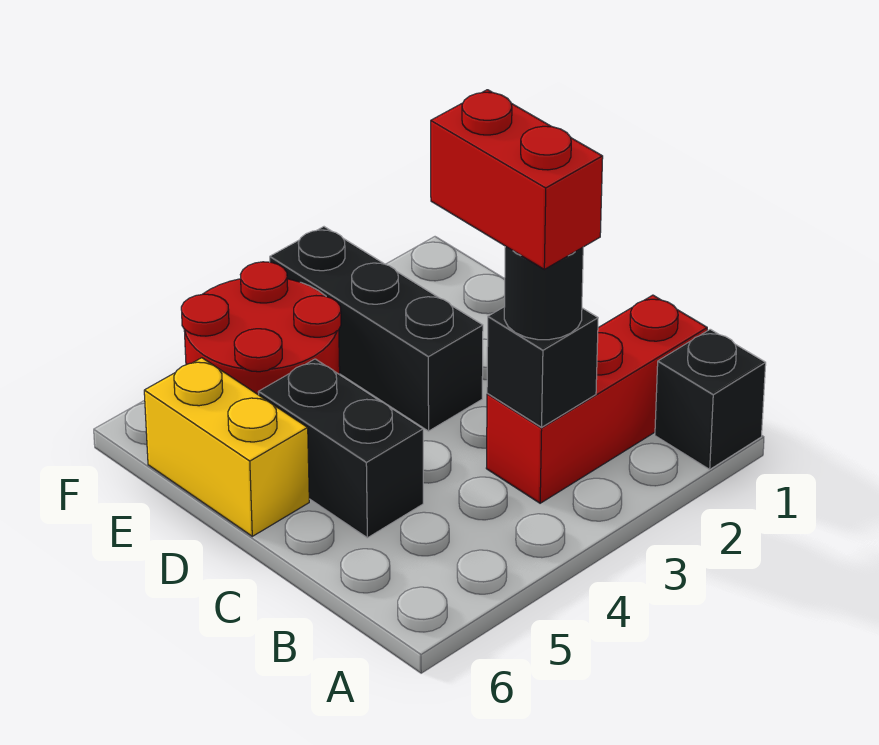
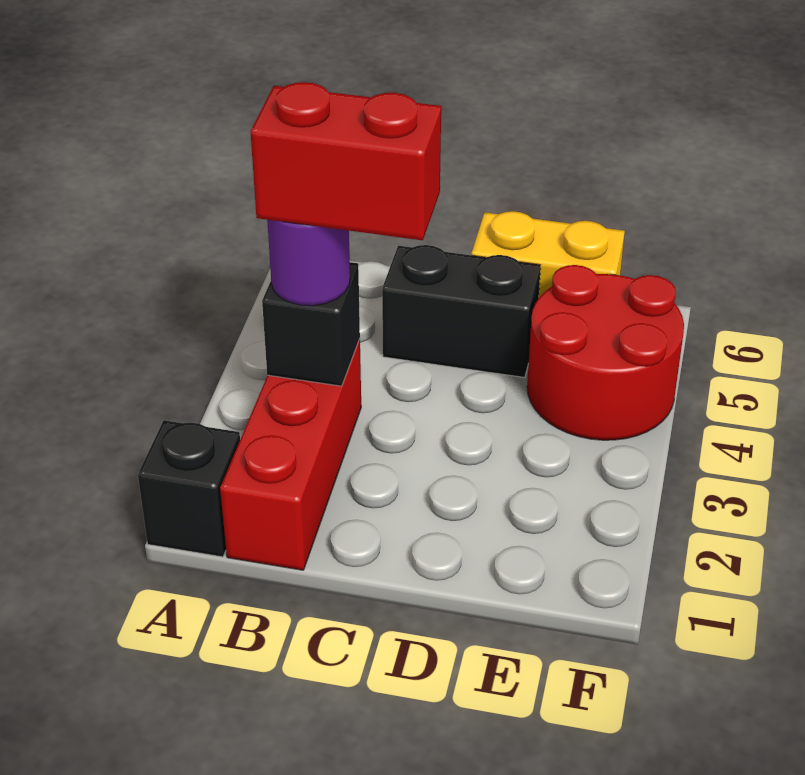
black round brick B3 level 3 -> purple round brick B3 level 3
black brick D3:F3 level 1 -> none

